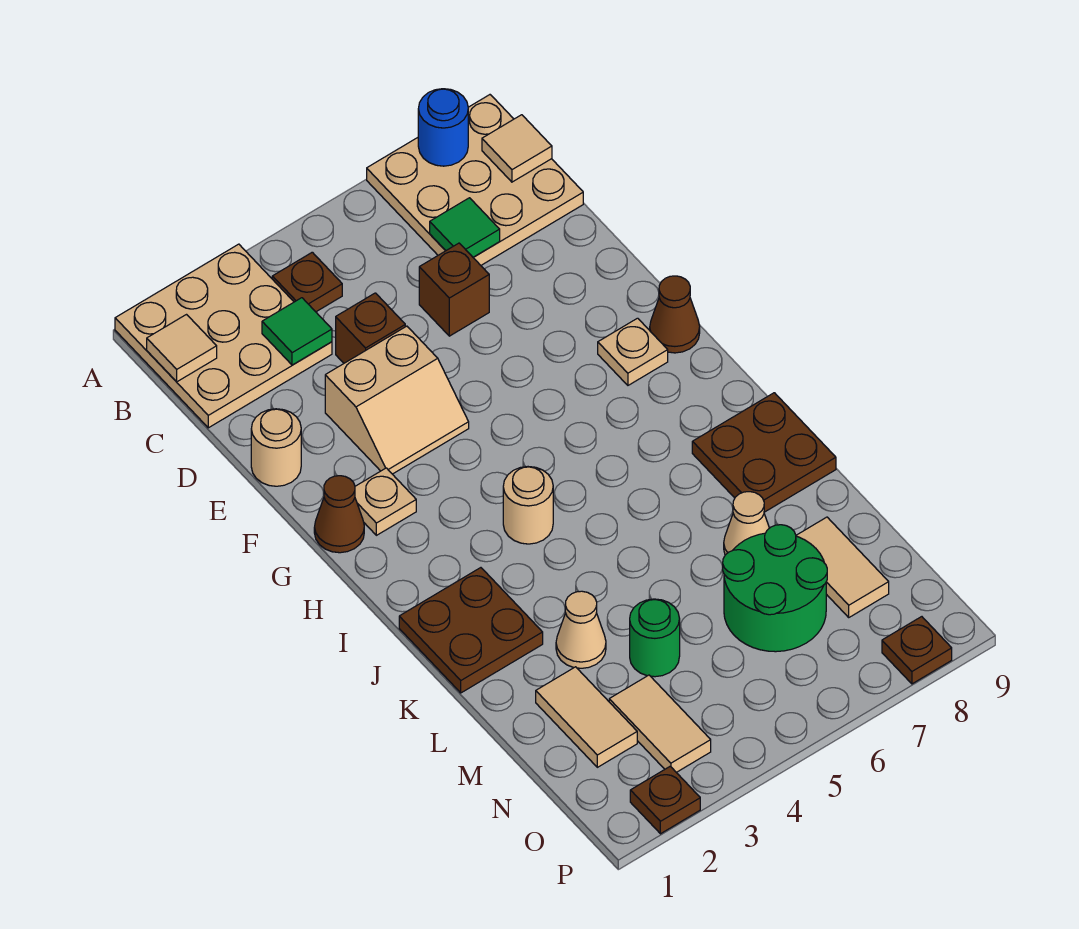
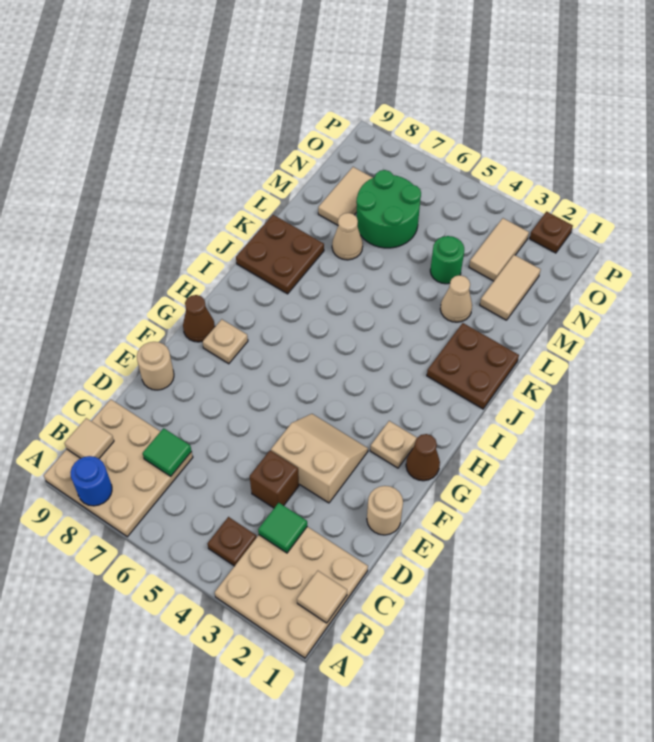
brown brick D6 level 1 -> none
tan round brick I4 level 1 -> tan round brick E9 level 1
brown plate P8 level 1 -> none

